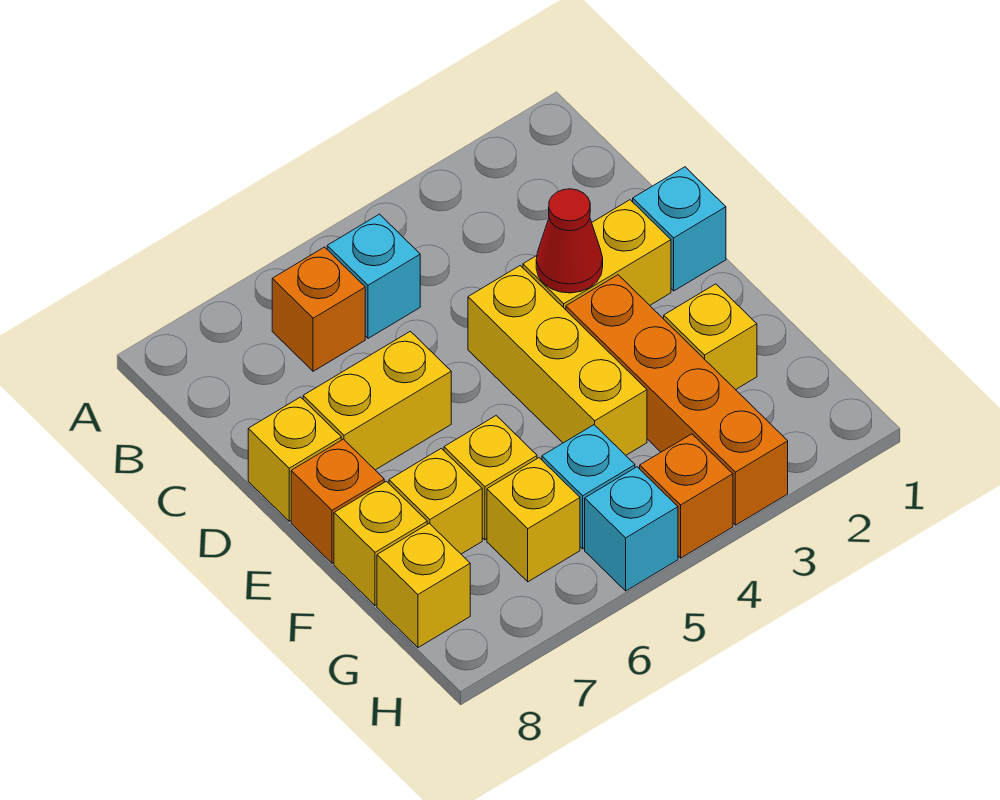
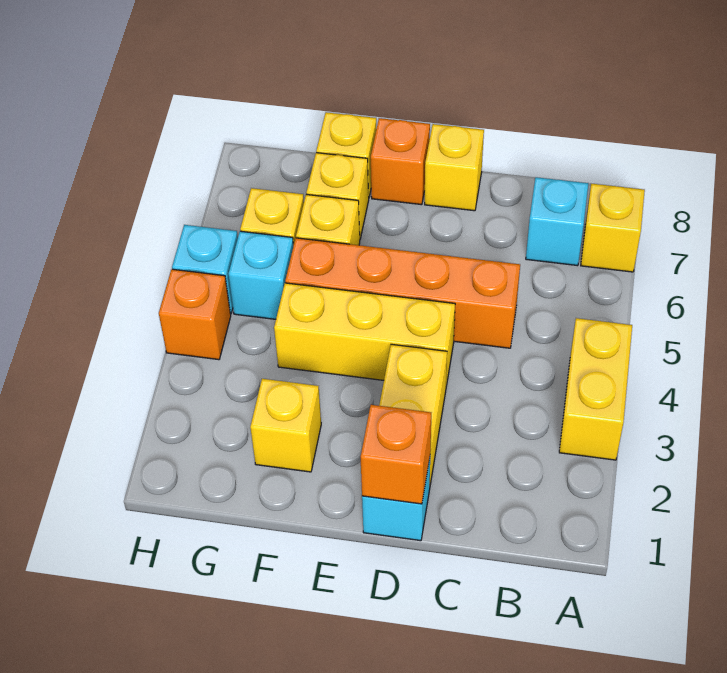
cyan brick B5 level 1 -> cyan brick B7 level 1
orange brick B6 level 1 -> orange brick D1 level 2
red cone D3 level 2 -> none
yellow brick D6:D7 level 1 -> yellow brick A3:A4 level 1
orange brick E3:H3 level 1 -> orange brick C5:F5 level 1
yellow brick G8 level 1 -> yellow brick A7 level 1

